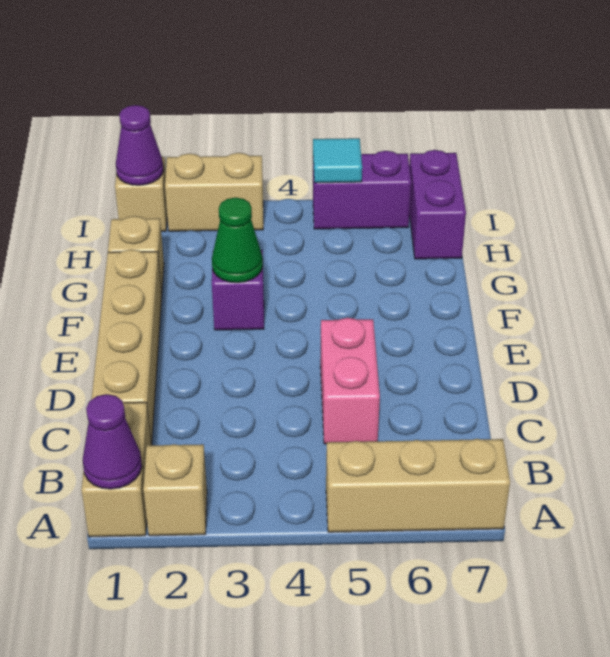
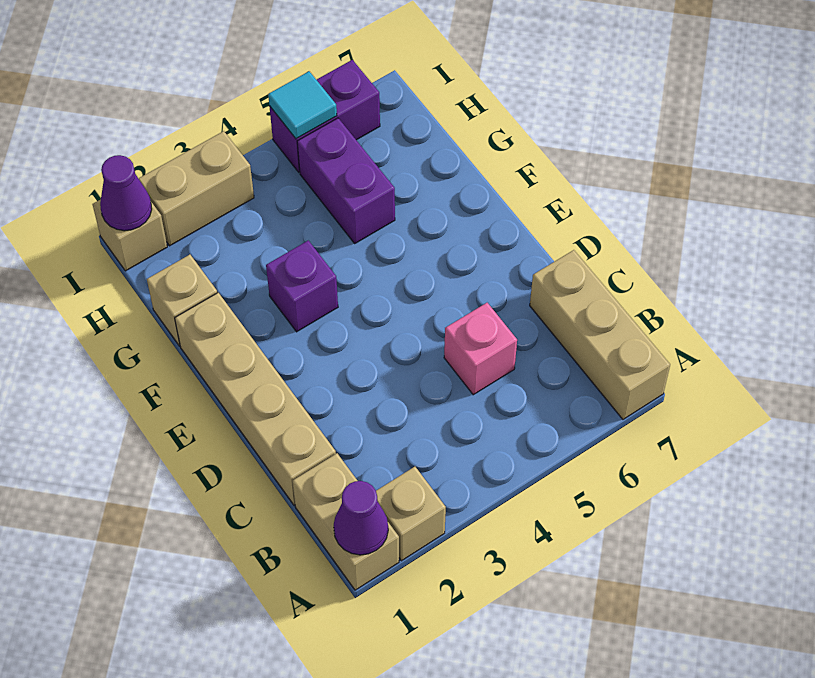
tan brick A5:A7 level 1 -> tan brick A7:C7 level 1
pink brick C5:D5 level 1 -> pink brick C5 level 1
green cone F3 level 2 -> none
purple brick H7:I7 level 1 -> purple brick G5:H5 level 1

